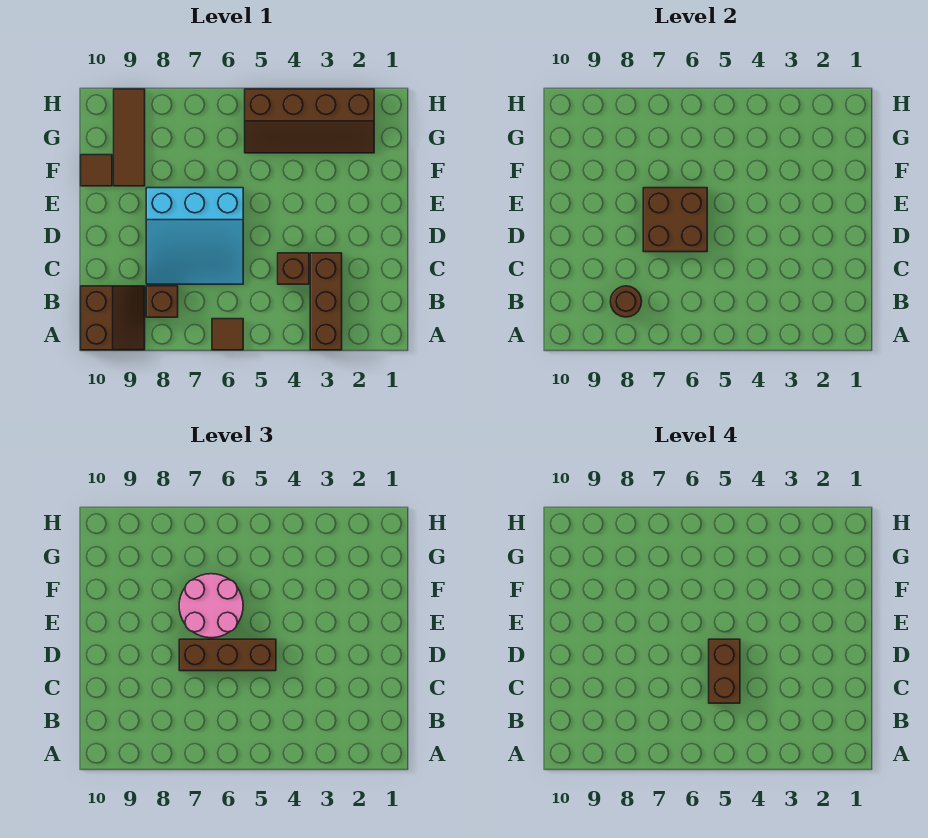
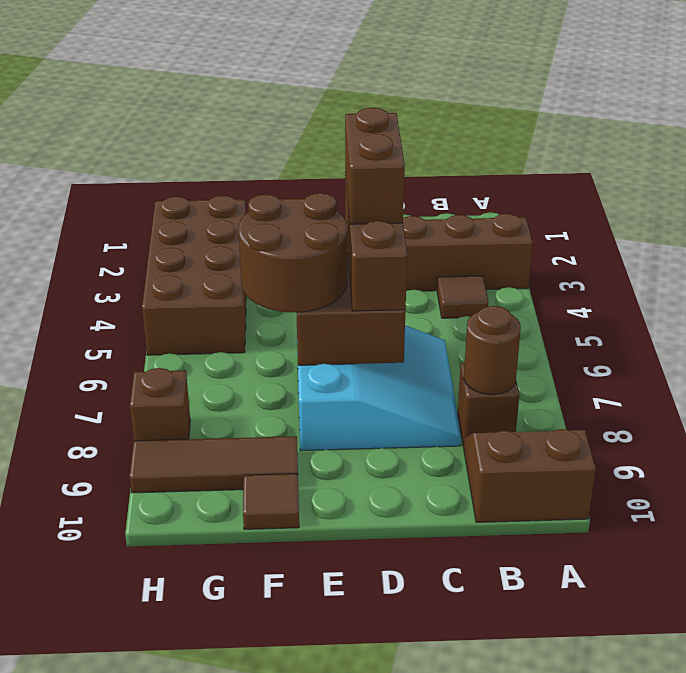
brown tile A6 level 1 -> brown tile B4 level 1
brown brick C4 level 1 -> brown brick H8 level 1
brown brick C5:D5 level 4 -> brown brick D5:D6 level 4
pink round brick E6:F7 level 3 -> brown round brick E6:F7 level 3
brown slope G2:H5 level 1 top H -> brown brick G2:H5 level 1

